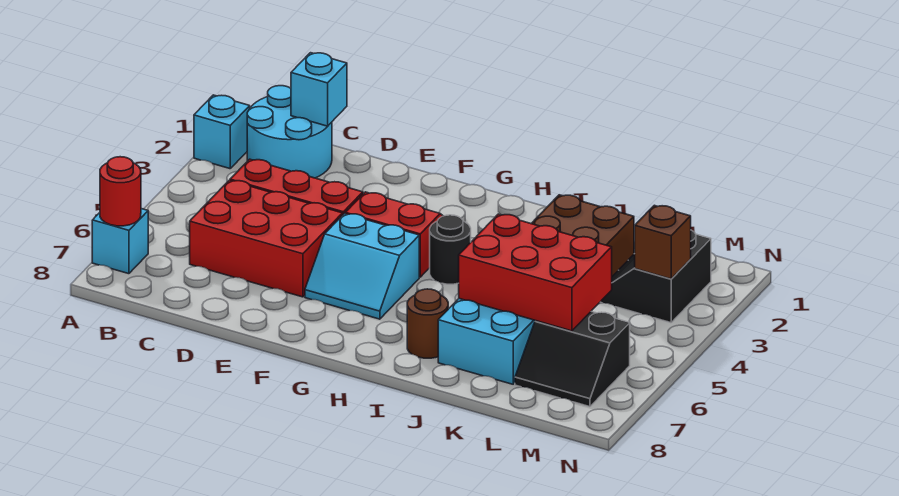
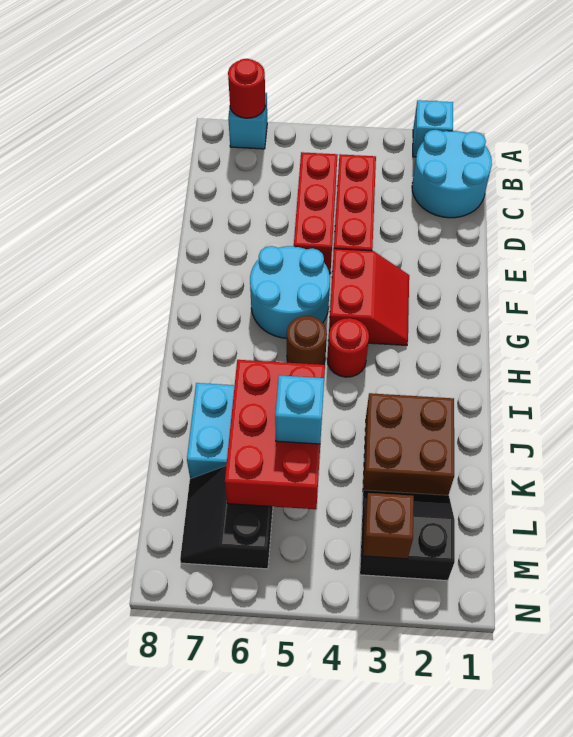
cyan brick C1 level 2 -> cyan brick K5 level 3
red brick C5:E6 level 1 -> red brick C5:E5 level 1
cyan slope F5:G6 level 1 top 5 -> cyan round brick F5:G6 level 1
black round brick H4 level 1 -> red round brick H4 level 1
brown round brick I7 level 1 -> brown round brick H5 level 1

